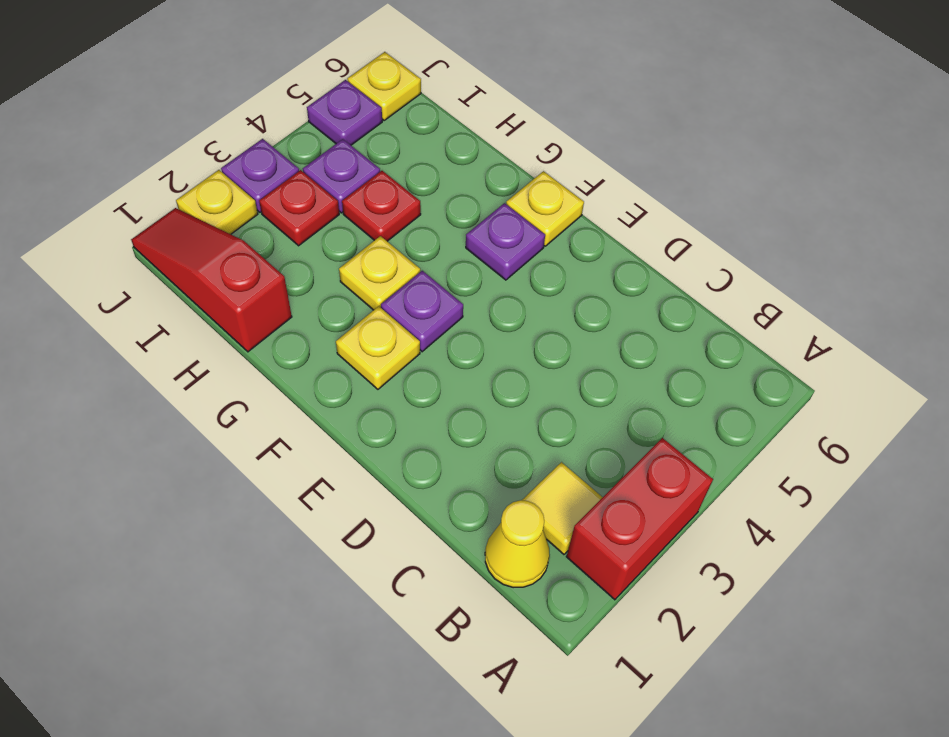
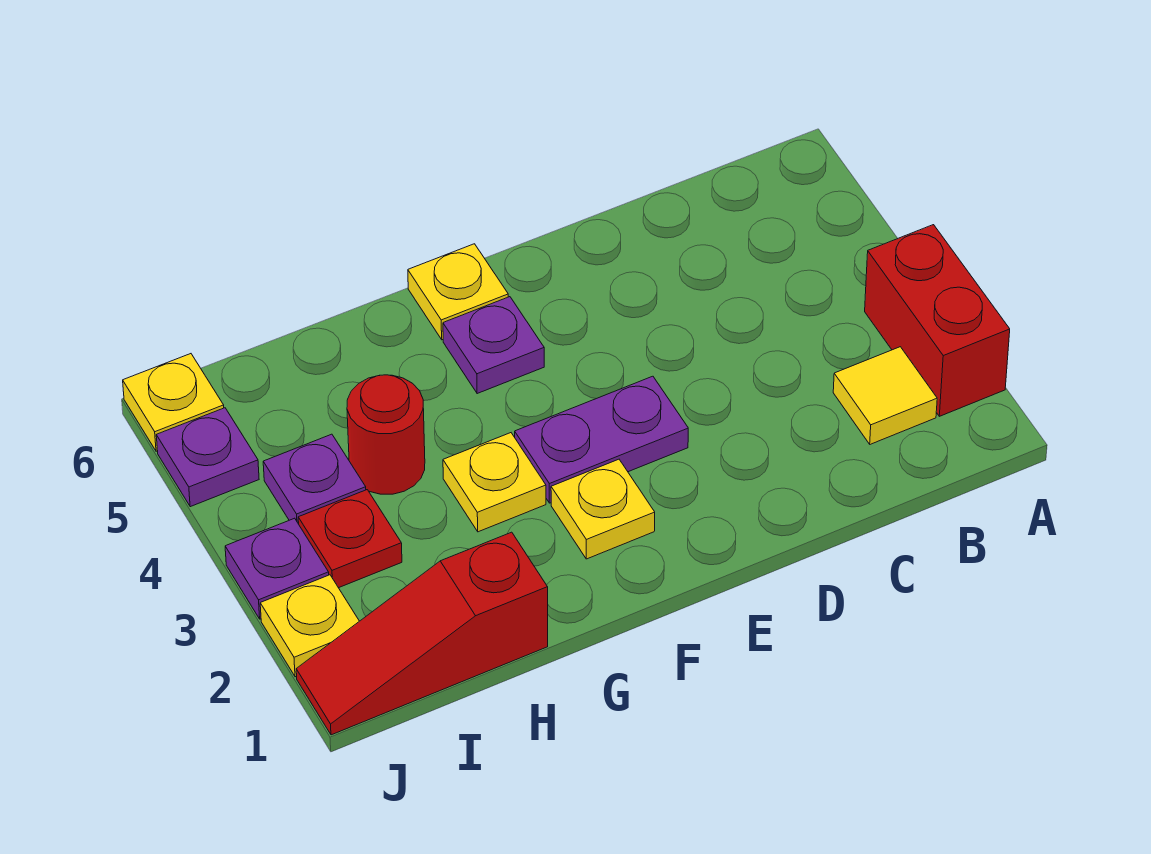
yellow cone B1 level 1 -> none
purple plate F3 level 1 -> purple plate E3:F3 level 1
red plate H4 level 1 -> red round brick H4 level 1

